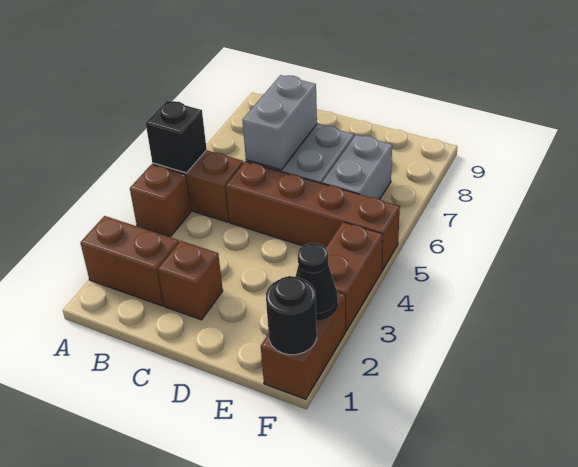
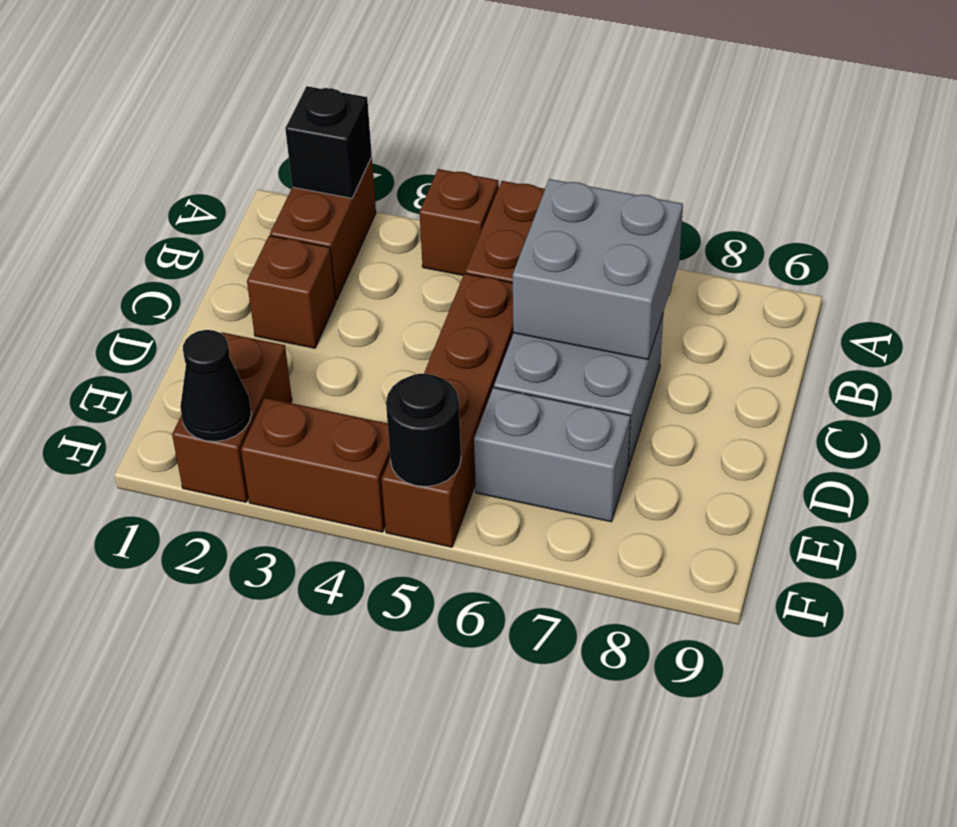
black brick A5 level 2 -> black brick A2 level 2
grey brick C6:C7 level 2 -> grey brick B6:C7 level 2
brown brick F1:F2 level 1 -> brown brick E2:F2 level 1
black round brick F1 level 2 -> black round brick F5 level 2

